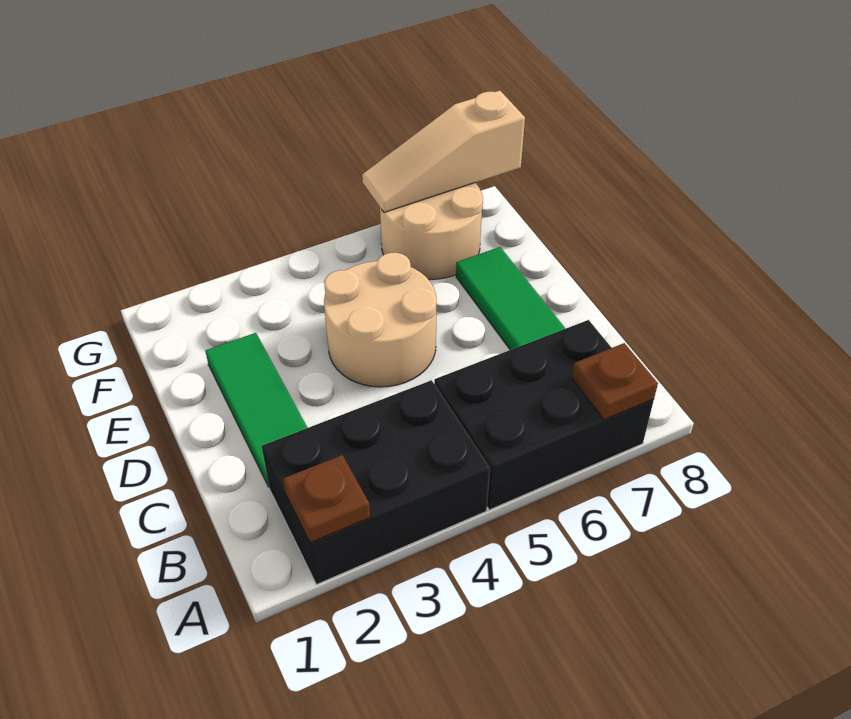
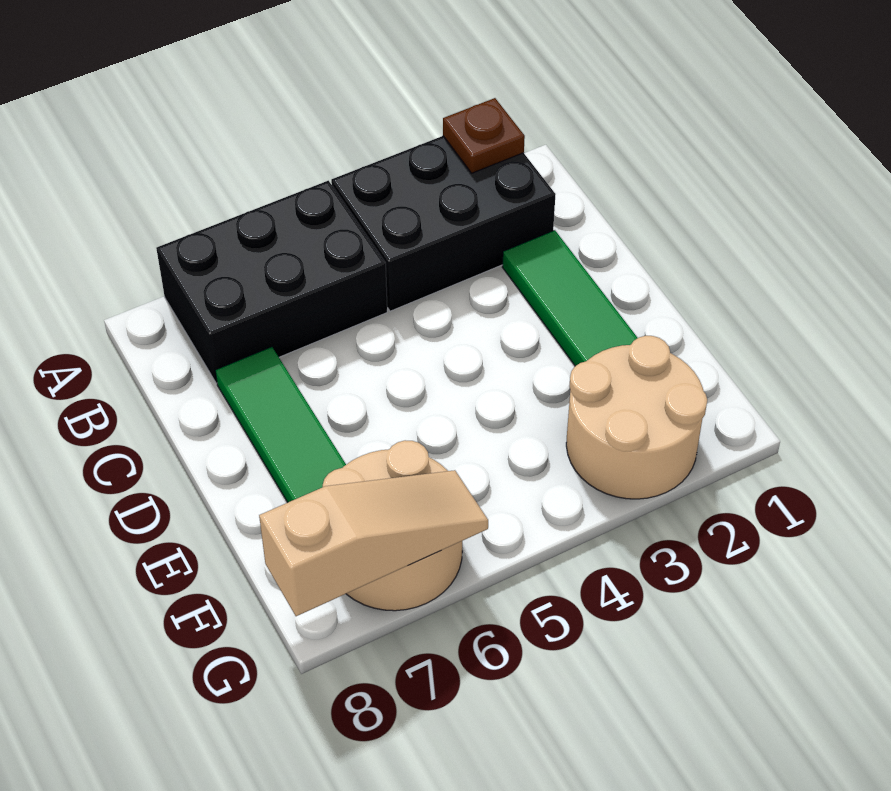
brown plate A7 level 2 -> none
tan round brick D4:E5 level 1 -> tan round brick F2:G3 level 1

